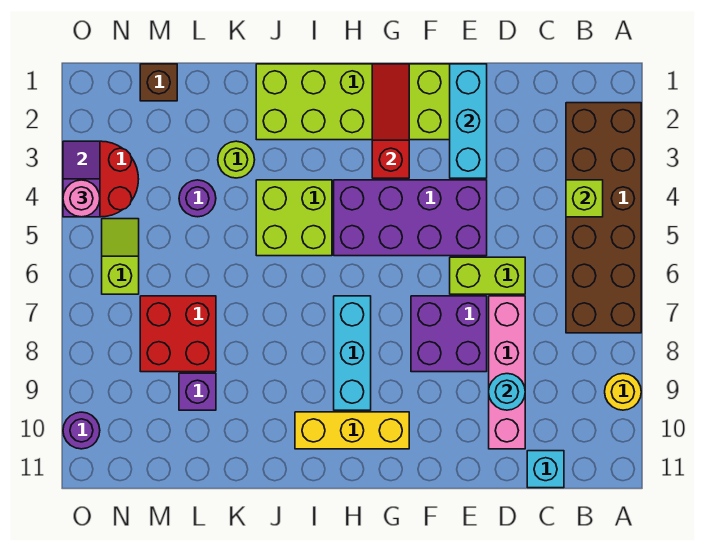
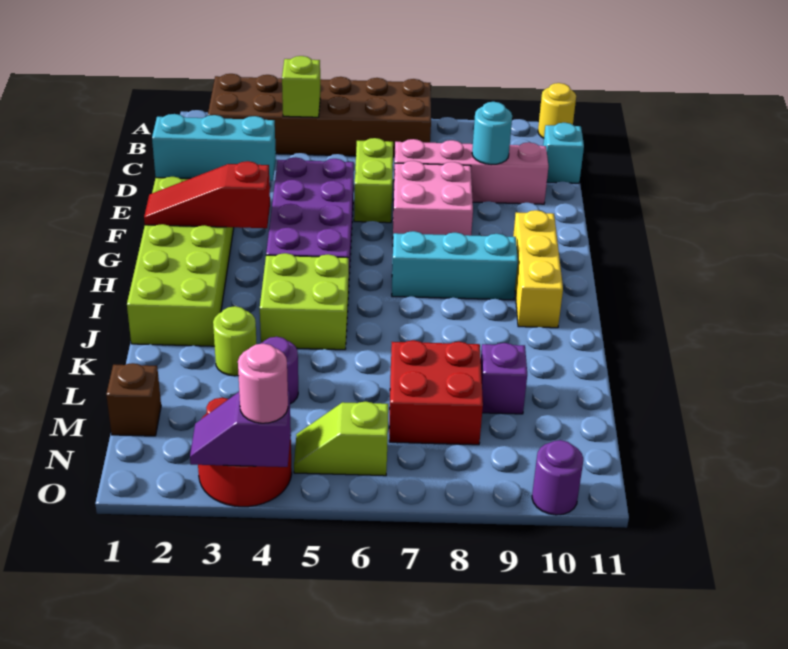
yellow round brick A9 level 1 -> yellow round brick A11 level 1
purple brick E7:F8 level 1 -> pink brick E7:F8 level 1

